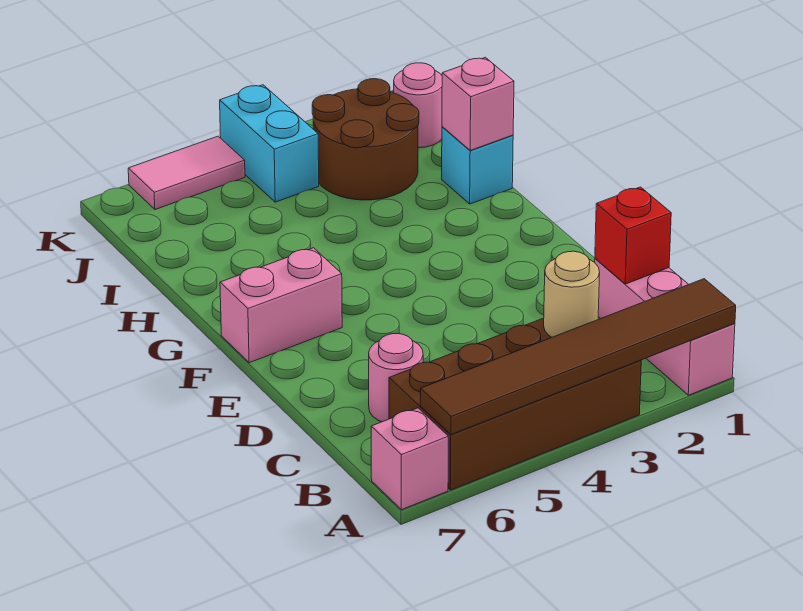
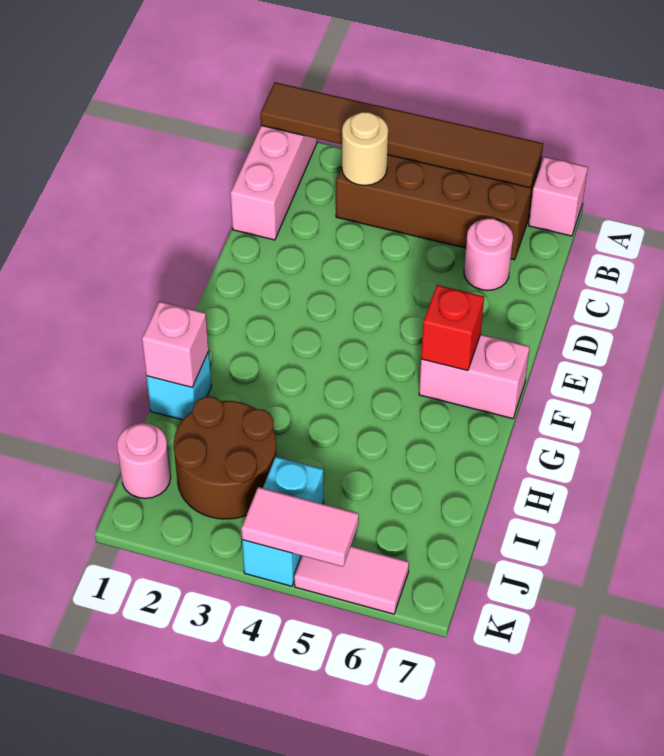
red brick C1 level 2 -> red brick F6 level 2
none -> pink tile K4:K5 level 2

